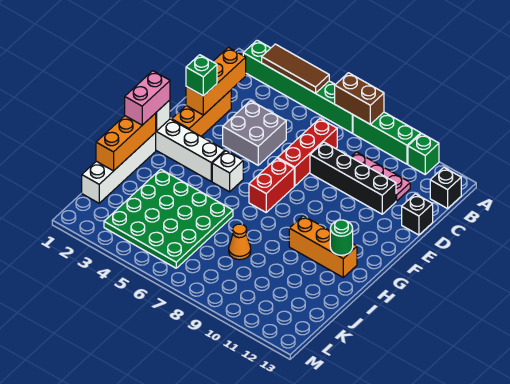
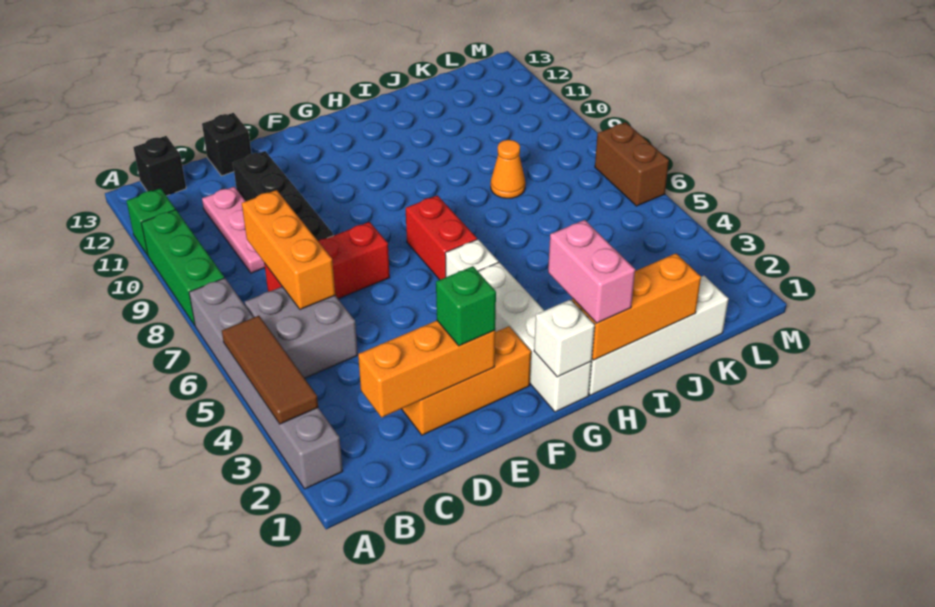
green brick A2:A7 level 1 -> grey brick A2:A7 level 1
brown brick A7:A8 level 2 -> brown brick M6:M7 level 1
grey brick D4:E5 level 1 -> grey brick B5:C6 level 1
red brick F7:G7 level 1 -> red brick G6:G7 level 1
pink brick G1:H1 level 3 -> pink brick H1:H2 level 3
orange brick H10:H12 level 1 -> orange brick C6:C8 level 2
green round brick H12 level 2 -> none
green plate I3:L6 level 1 -> none

